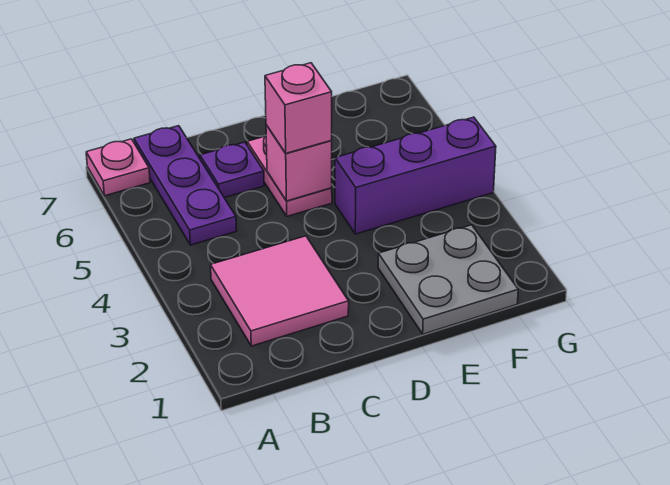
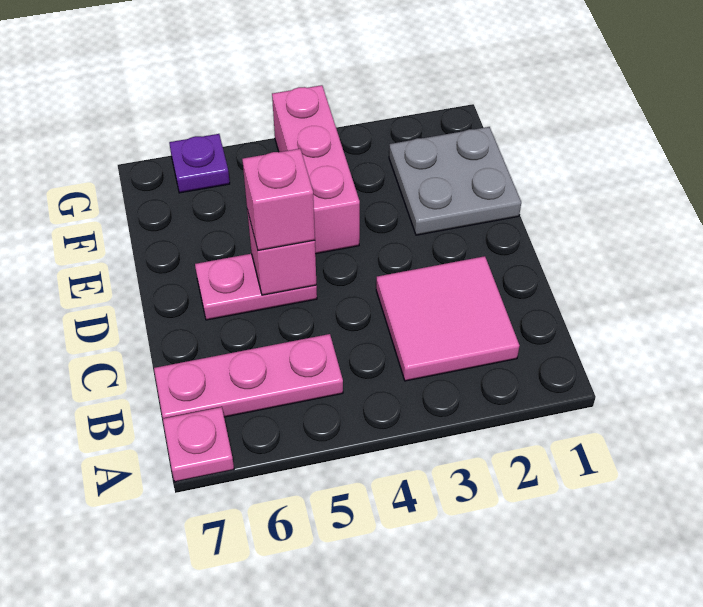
purple plate B5:B7 level 1 -> pink plate B5:B7 level 1
purple plate C6 level 1 -> purple plate G6 level 1
purple brick E4:G4 level 1 -> pink brick E4:G4 level 1

